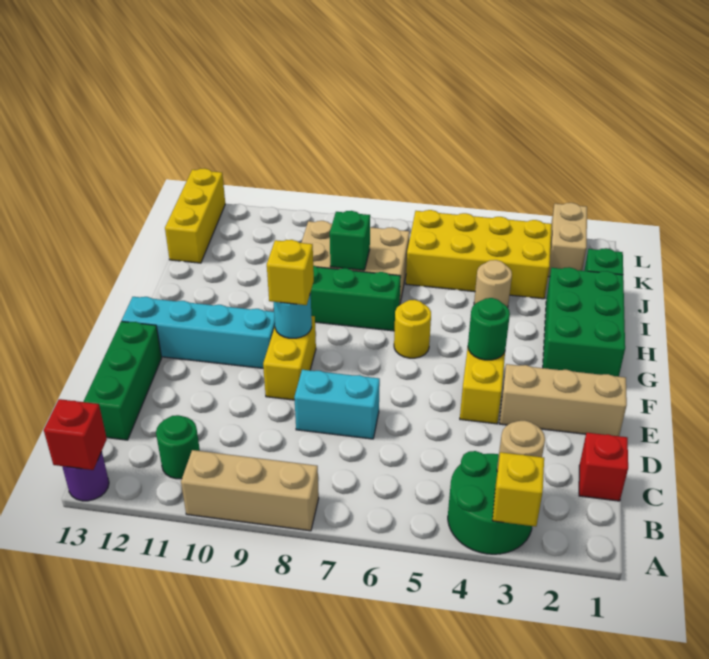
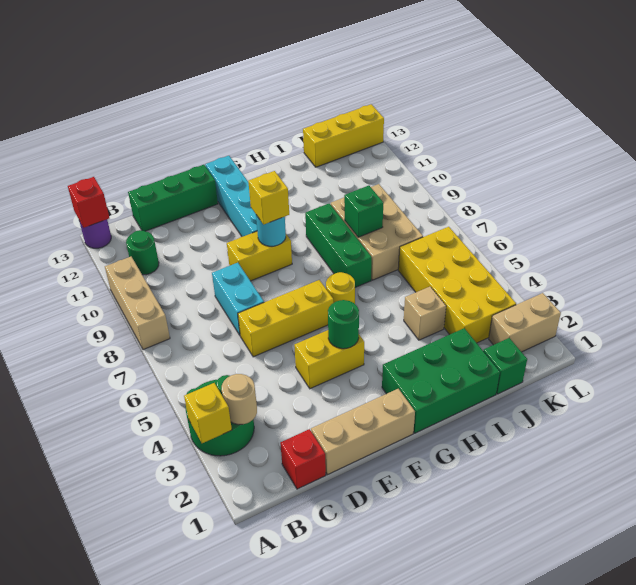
none -> yellow brick D6:F6 level 1
tan brick E1:E3 level 1 -> tan brick D1:F1 level 1
tan round brick I4 level 1 -> tan brick I4 level 1

